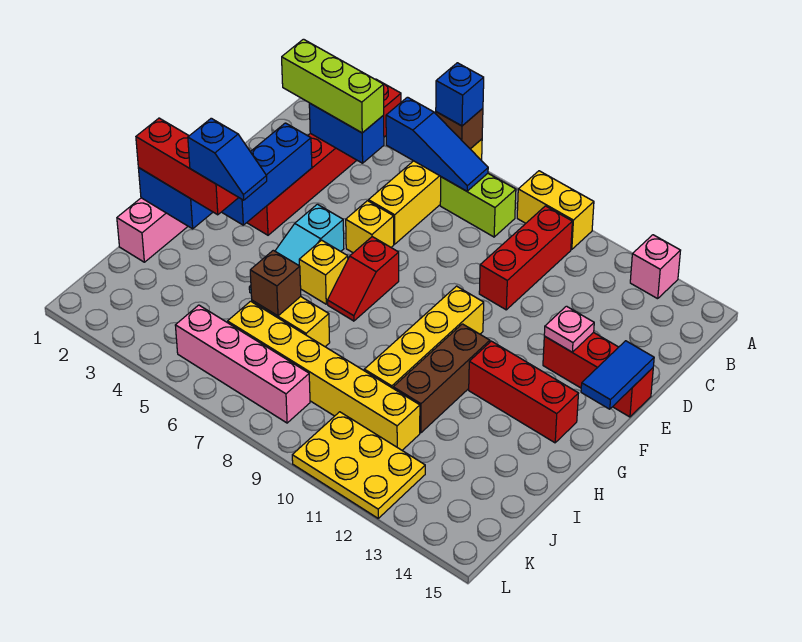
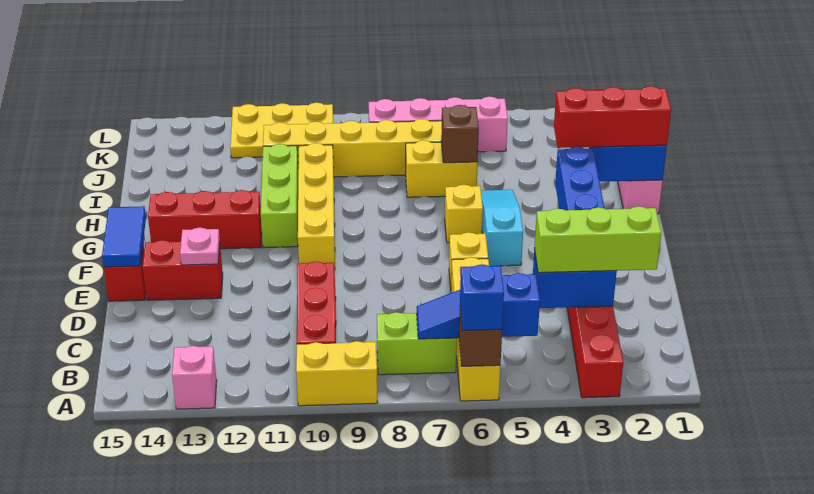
red slope F7:G7 level 1 top F -> none
brown brick G11:I11 level 1 -> lime brick G11:I11 level 1
blue slope H3:H4 level 4 top 3 -> none

